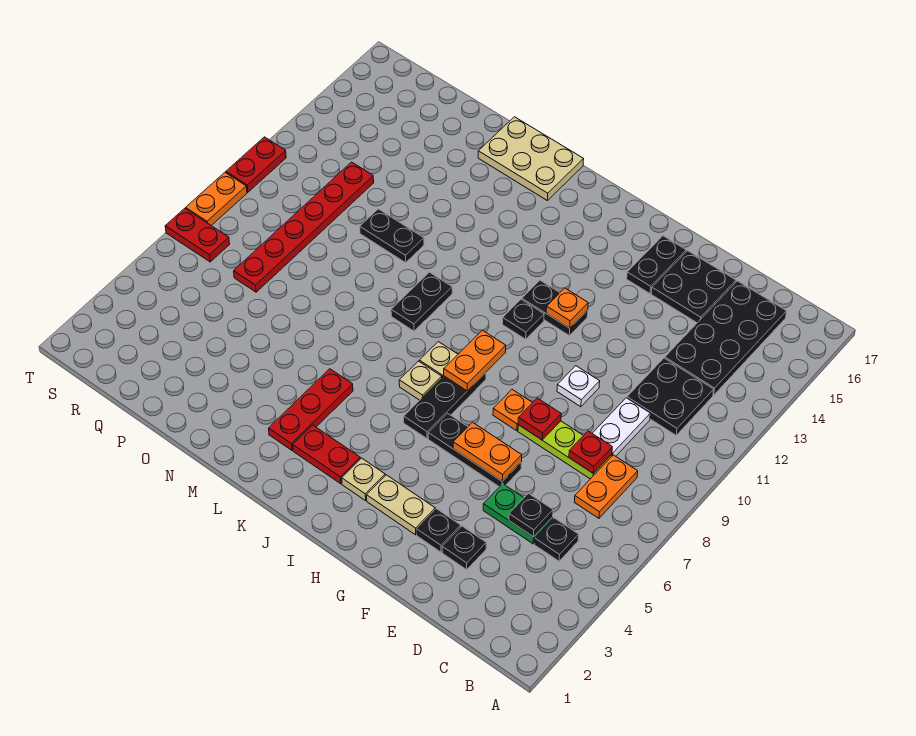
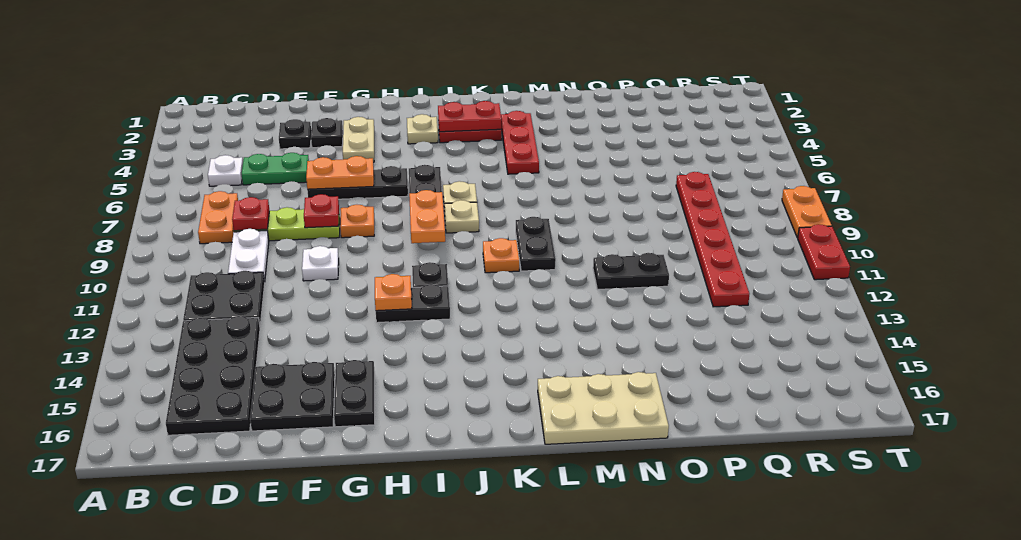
black plate C5 level 1 -> white plate C5 level 1
black plate D5 level 2 -> none
tan plate G3:H3 level 1 -> tan plate G3:G4 level 1
none -> orange plate K10 level 1
red plate S7:T7 level 1 -> red plate J3:K3 level 2

